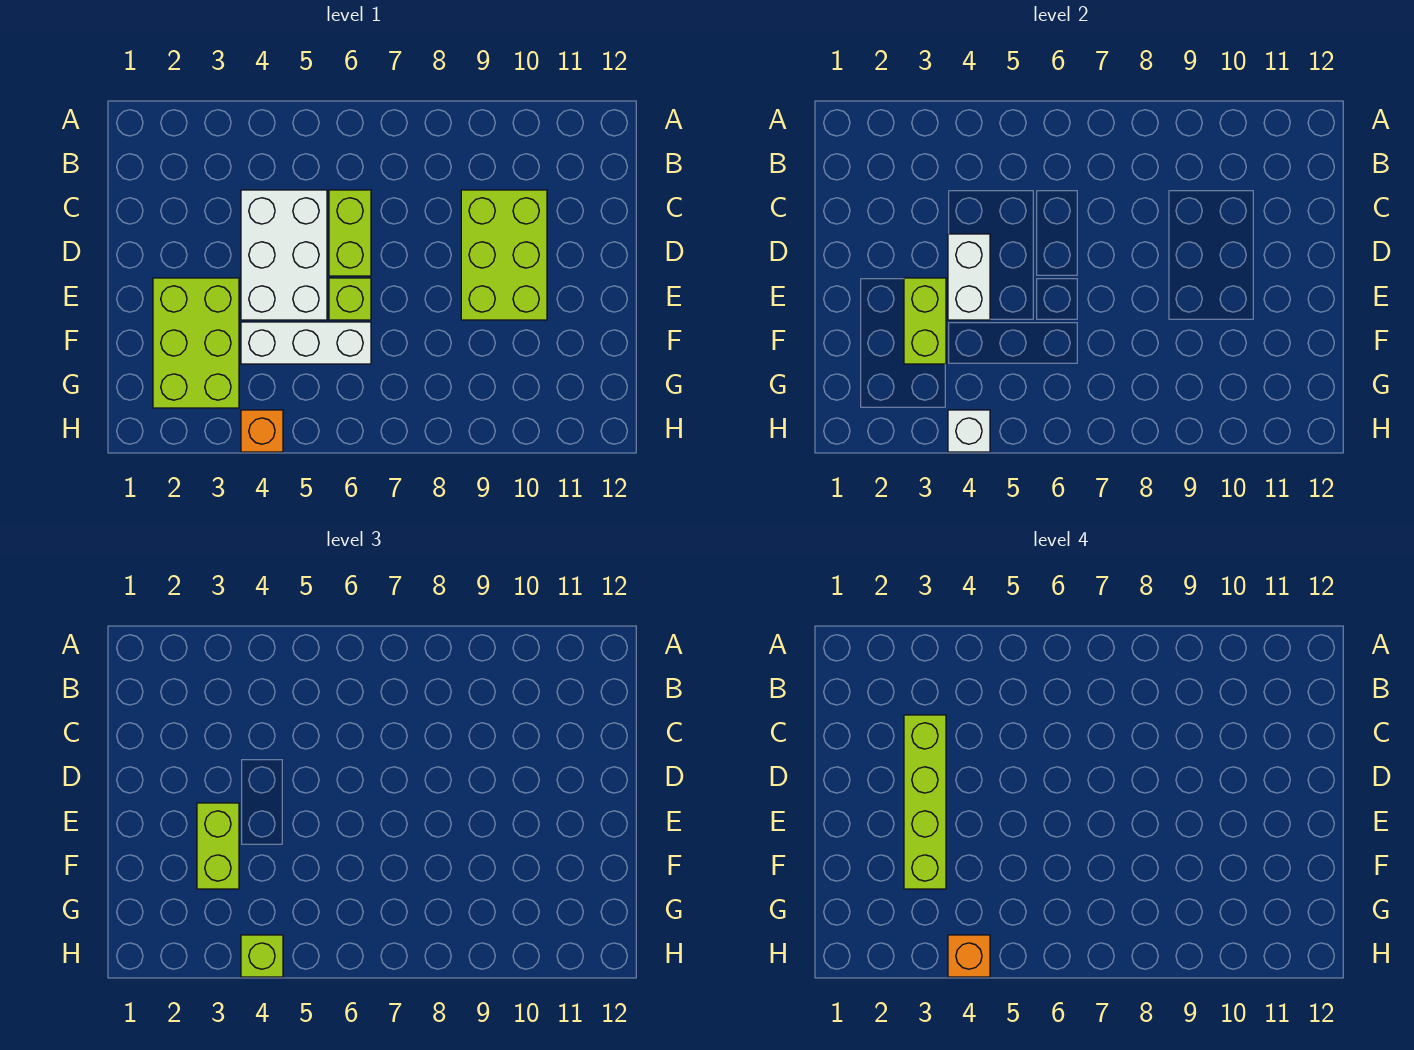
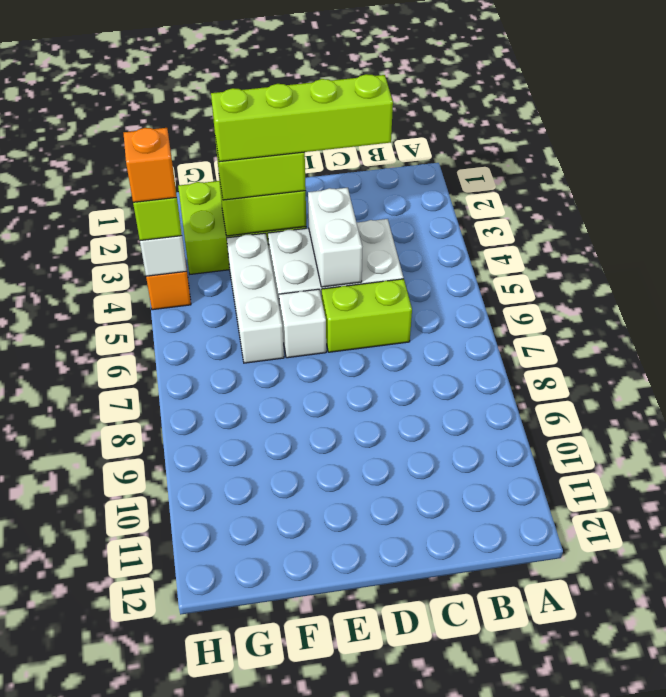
lime brick C9:E10 level 1 -> none
white brick D4:E4 level 2 -> white brick D4:D5 level 2
lime brick E6 level 1 -> white brick E6 level 1

